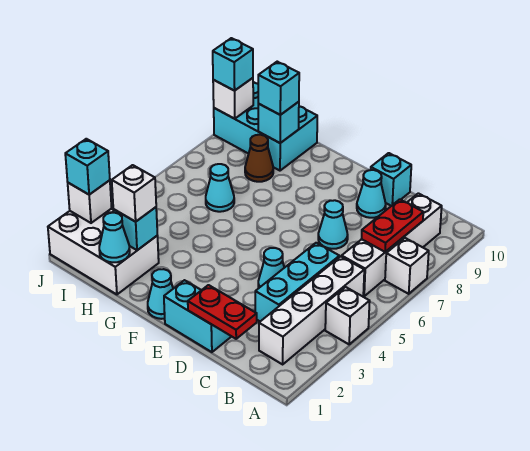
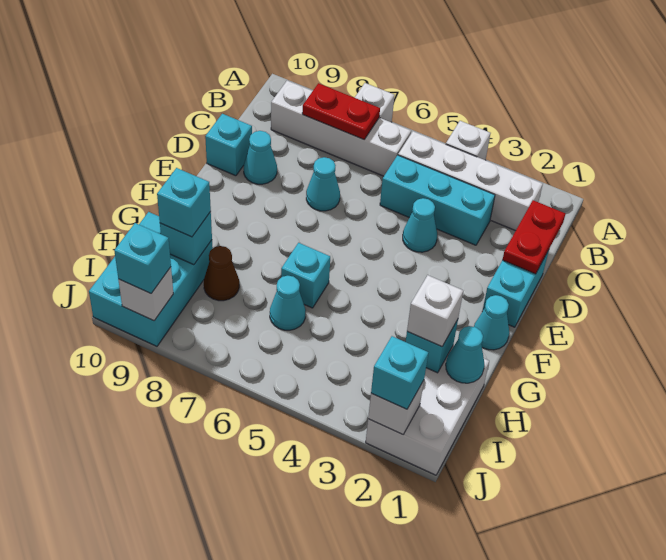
none -> cyan brick G6 level 1

